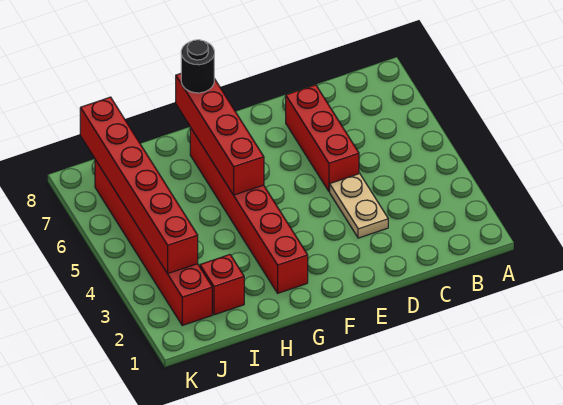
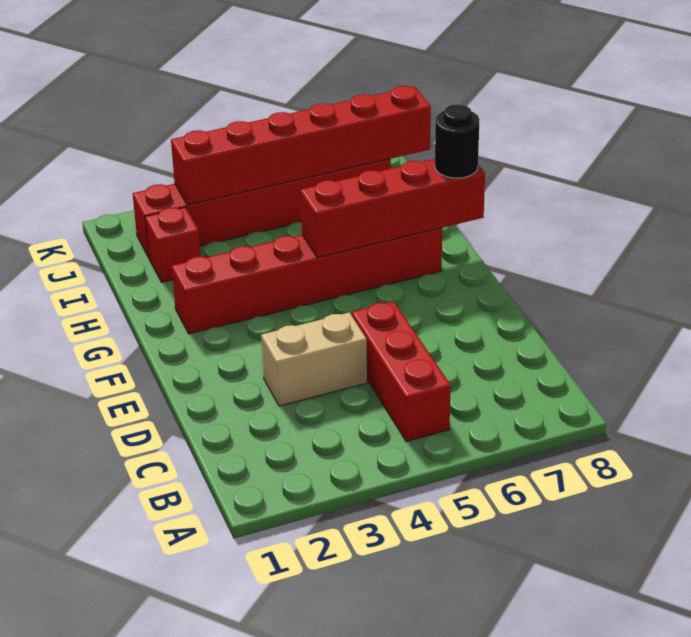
tan plate D3:D4 level 1 -> tan brick D3:D4 level 1
red brick D5:D7 level 1 -> red brick B5:D5 level 1

